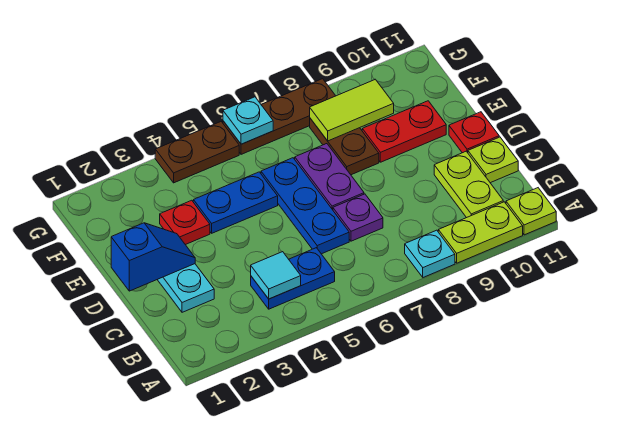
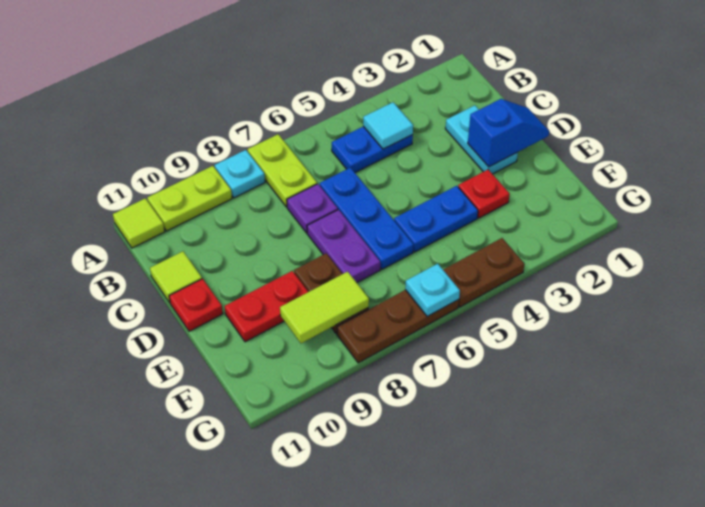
lime plate A11 level 1 -> lime tile A11 level 1
lime plate B10:C10 level 1 -> lime plate A7:B7 level 1
lime plate C11 level 1 -> lime tile C11 level 1
blue slope D1:D2 level 2 top 1 -> blue slope D1:D2 level 2 top 2

